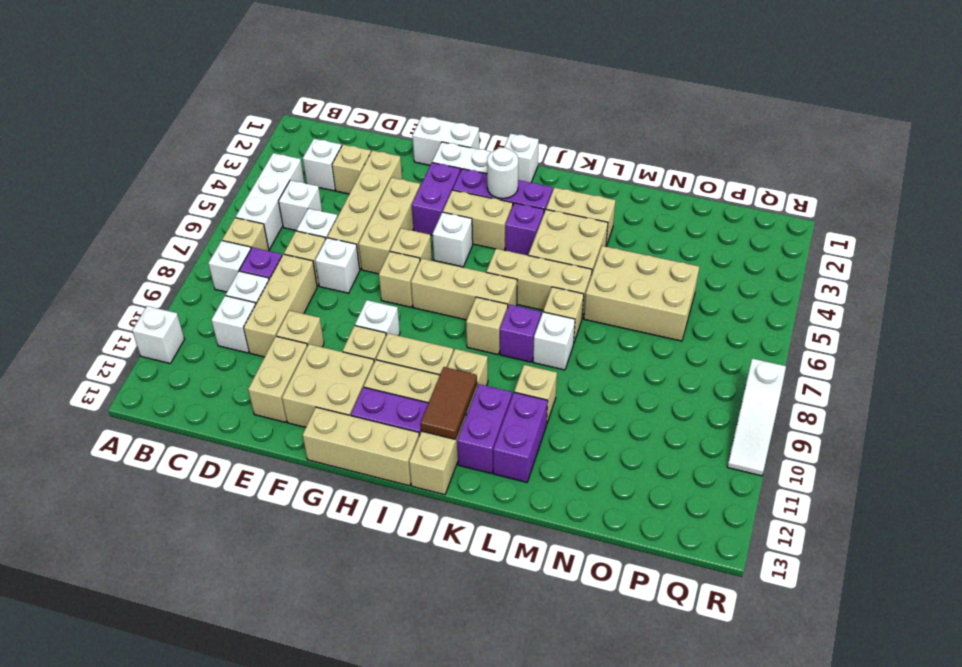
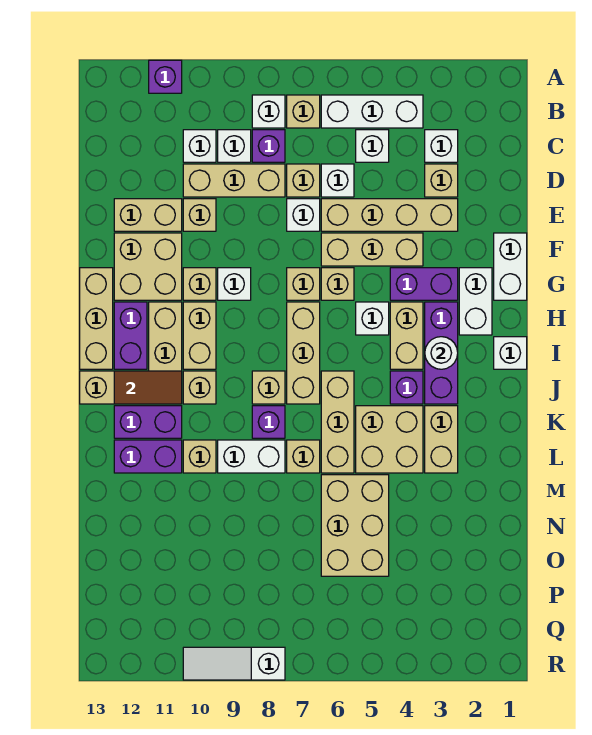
white brick A11 level 1 -> purple brick A11 level 1
white brick L8 level 1 -> white brick L8:L9 level 1

